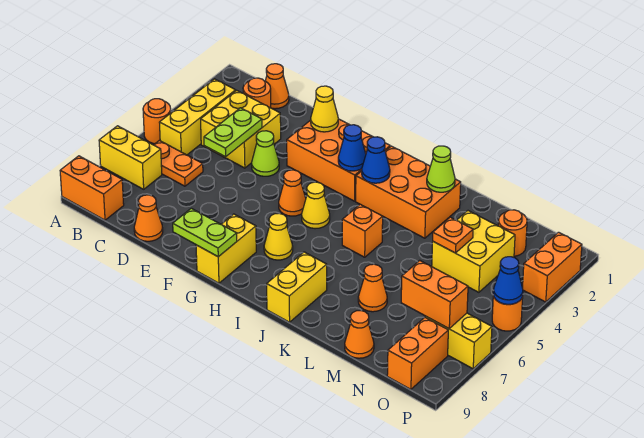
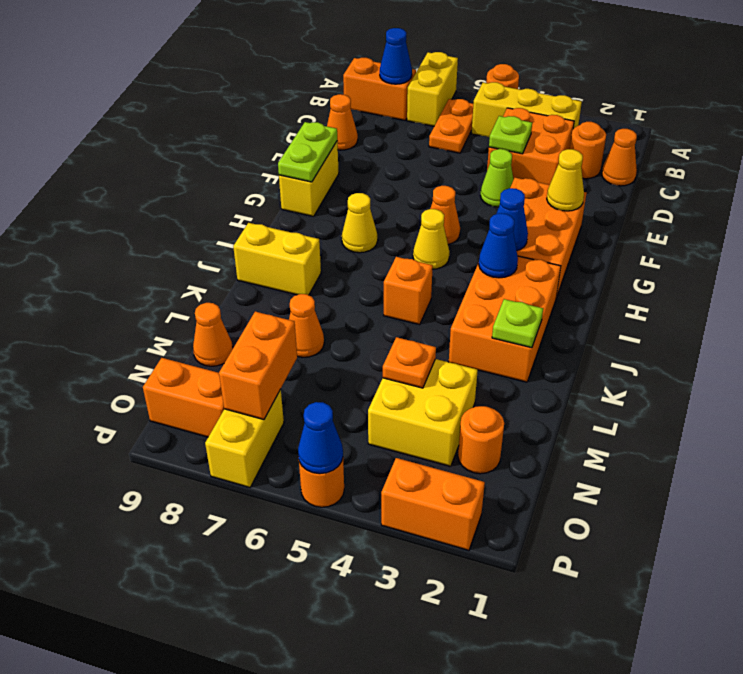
orange brick A9:B9 level 1 -> orange brick B8:B9 level 1
none -> blue cone B8 level 2
yellow brick C3:D4 level 1 -> orange brick C3:D4 level 1
lime plate D4:D5 level 2 -> lime plate D4 level 2
yellow brick G8:G9 level 1 -> yellow brick F9:G9 level 1
lime cone K2 level 2 -> lime plate K2 level 2

